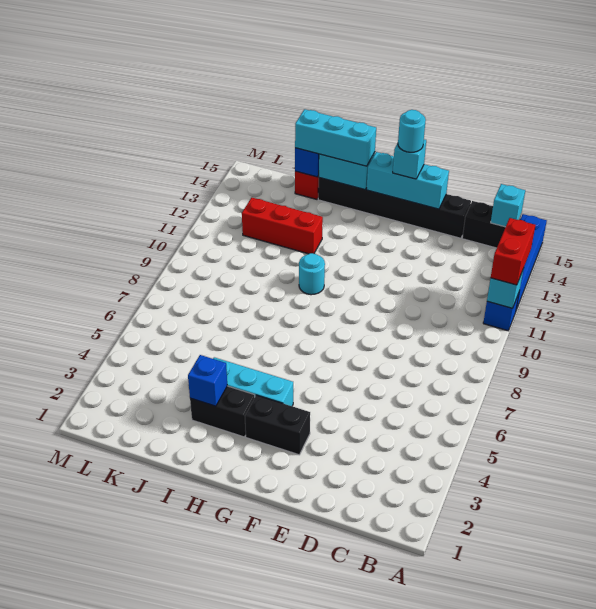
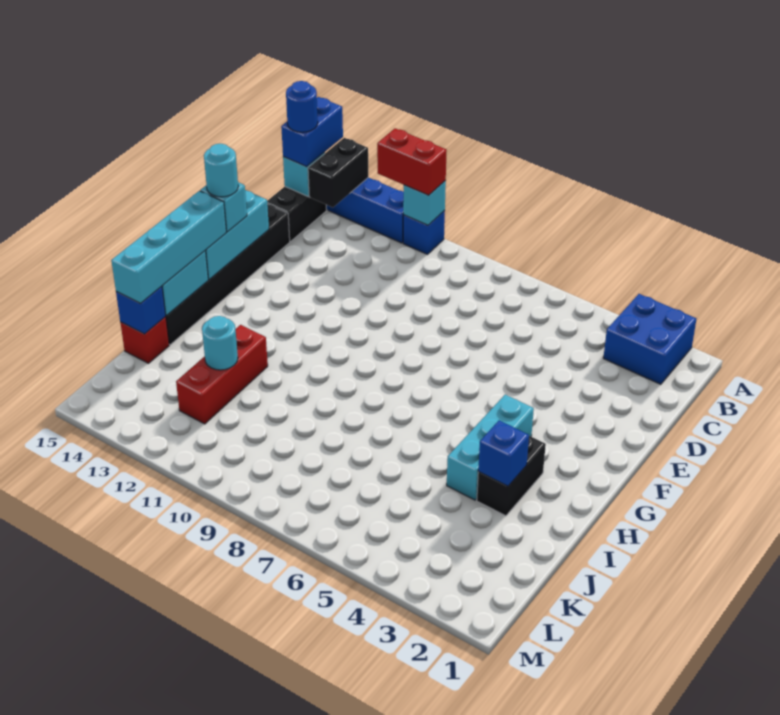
none -> blue brick A2:B3 level 1
none -> blue brick A15:B15 level 3
none -> blue round brick B15 level 4
black brick F3:G3 level 1 -> black brick A14:B14 level 2
cyan round brick H10 level 1 -> cyan round brick J12 level 2
cyan brick H15:J15 level 3 -> cyan brick G15:J15 level 3

